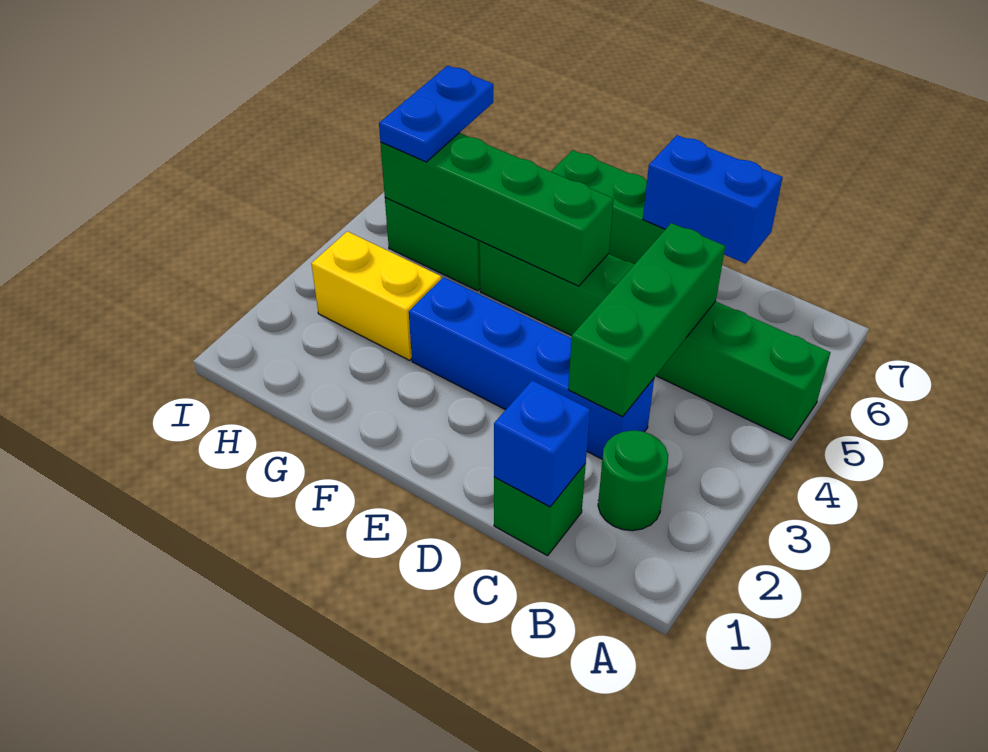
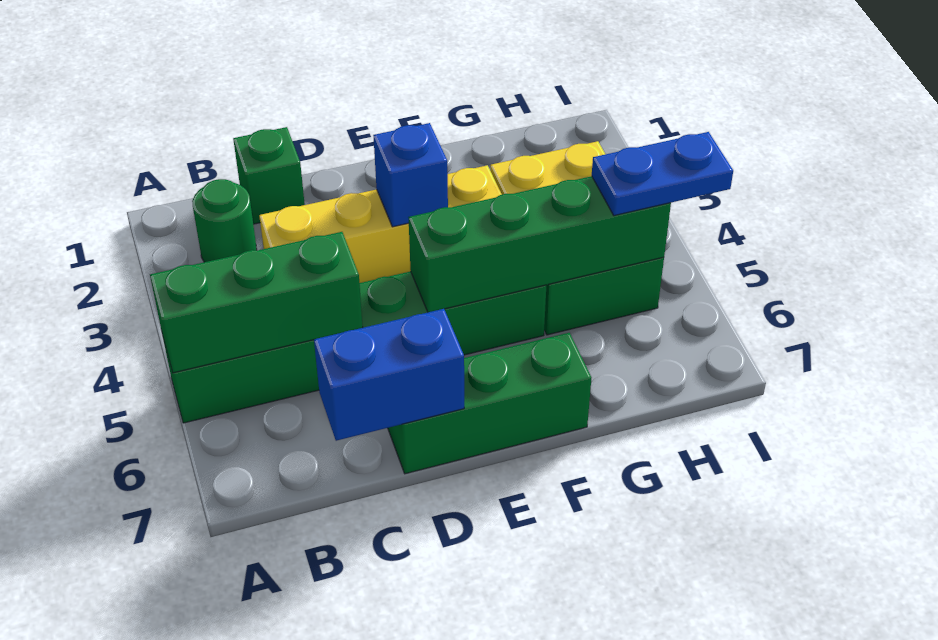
blue brick C1 level 2 -> blue brick E3 level 2
blue brick C3:F3 level 1 -> yellow brick C3:F3 level 1
green brick C3:C5 level 2 -> green brick A5:C5 level 2
blue plate H5:H6 level 3 -> blue plate H5:I5 level 3

